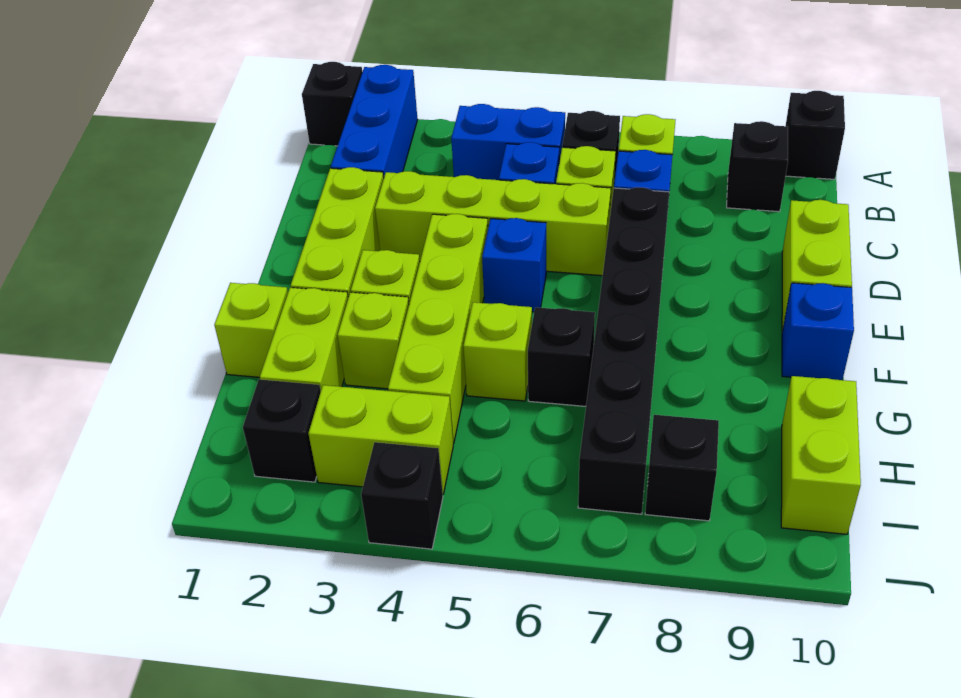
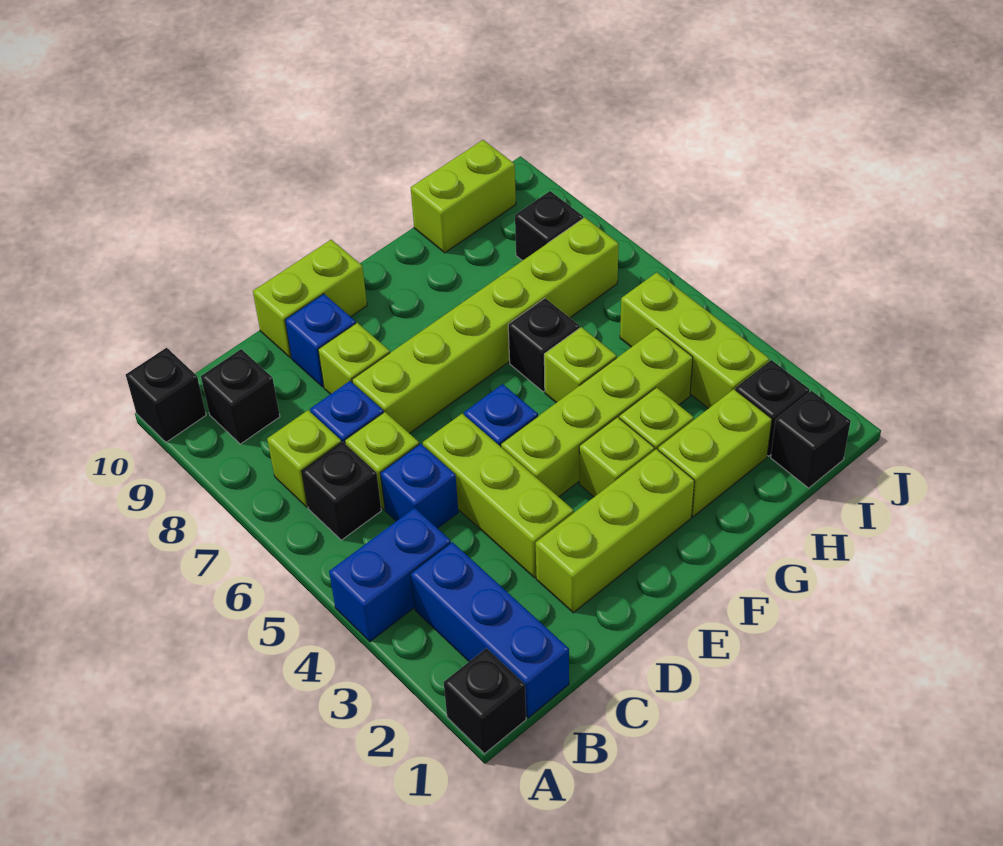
blue brick A2:C2 level 1 -> blue brick B1:B3 level 1
blue brick B4:B5 level 1 -> blue brick A4:B4 level 1
lime brick D3:D6 level 1 -> lime brick D3:D5 level 1
black brick D7:I7 level 1 -> lime brick D7:I7 level 1
blue brick F10 level 1 -> blue brick D9 level 1
lime brick G1 level 1 -> lime brick D8 level 1
lime brick I3:I4 level 1 -> lime brick I3:I5 level 1
black brick J4 level 1 -> black brick I1 level 1

